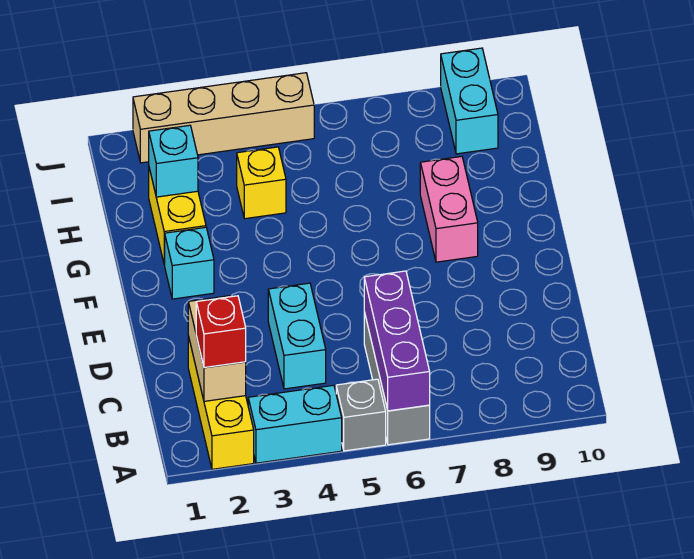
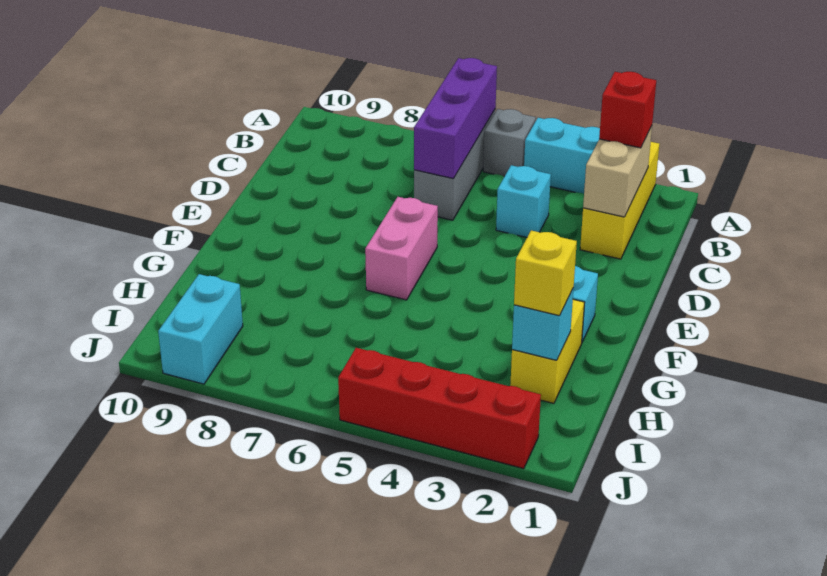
cyan brick C4:D4 level 1 -> cyan brick C4 level 1
pink brick F8:G8 level 1 -> pink brick E6:F6 level 1
yellow brick H4 level 1 -> yellow brick H2 level 3
tan brick J2:J5 level 1 -> red brick J2:J5 level 1

